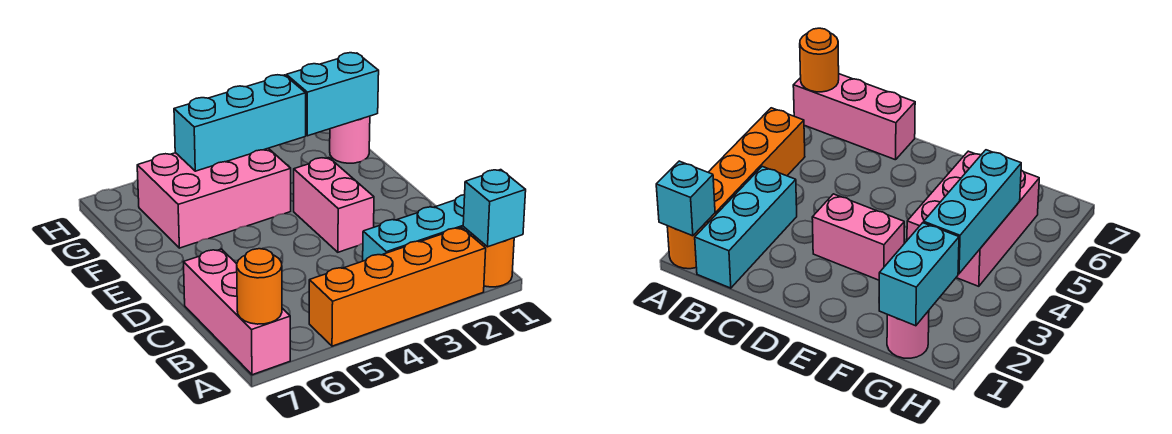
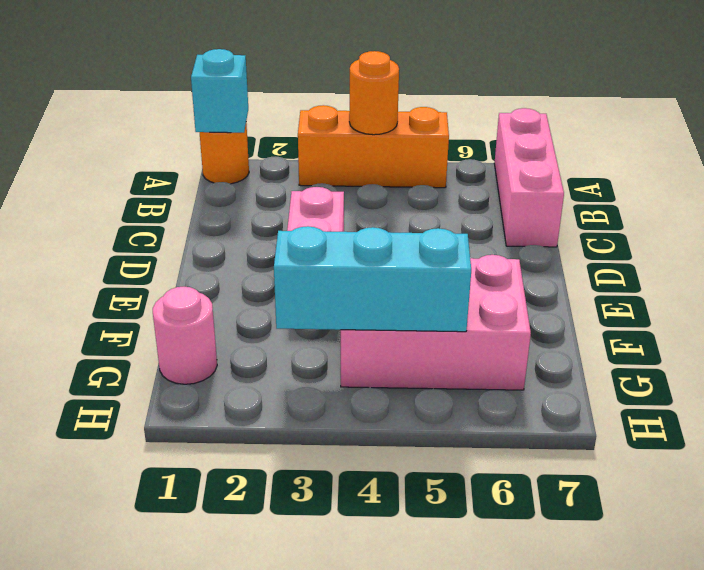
orange brick A2:A5 level 1 -> orange brick A3:A5 level 1
orange round brick A7 level 2 -> orange round brick A4 level 2
cyan brick B1:B3 level 1 -> none
cyan brick G1:G2 level 2 -> none

